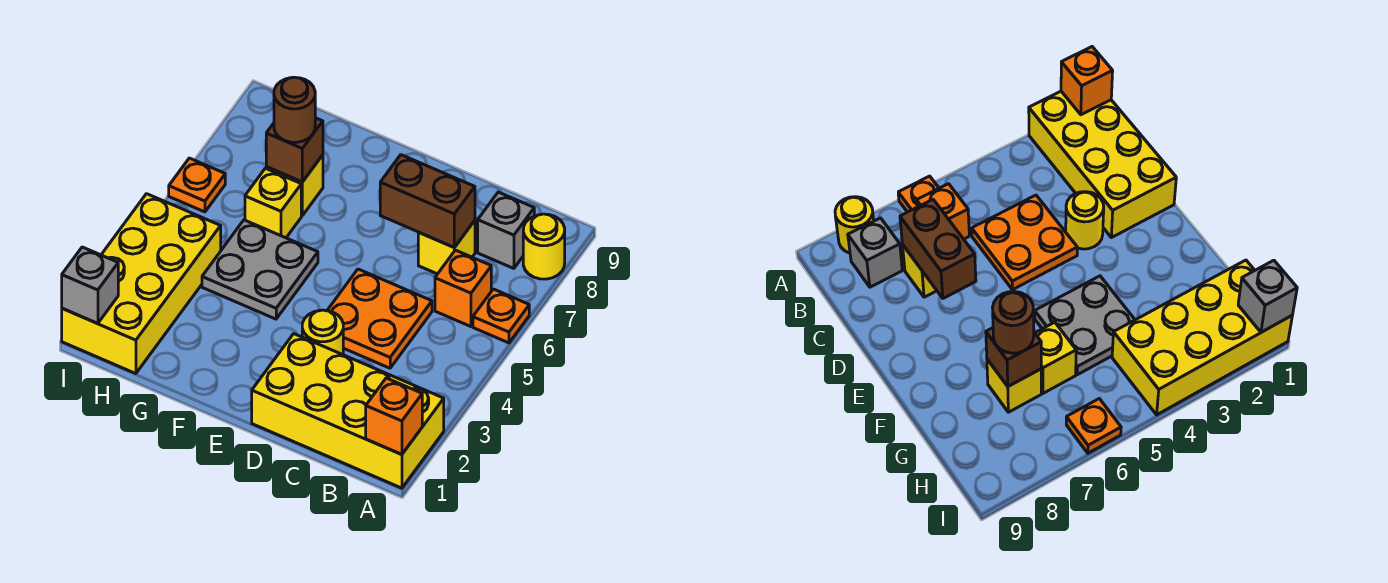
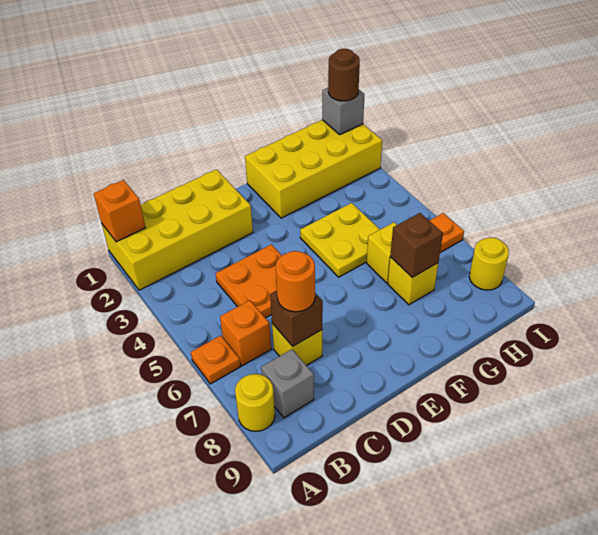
brown brick C7:D7 level 2 -> brown brick C7 level 2
none -> orange round brick C7 level 3
yellow round brick D3 level 1 -> yellow round brick I8 level 1
grey plate F4:G5 level 1 -> yellow plate F4:G5 level 1
brown round brick G7 level 3 -> brown round brick I1 level 3
yellow brick H1:I4 level 1 -> yellow brick F1:I2 level 1

